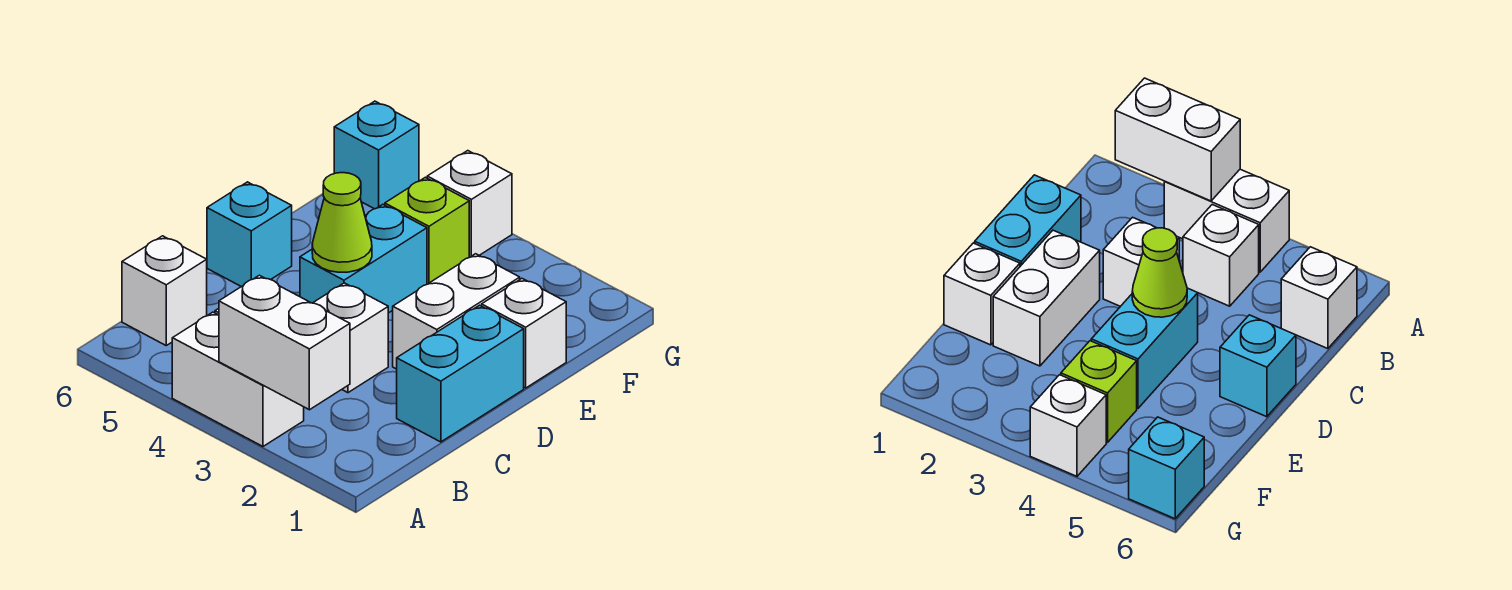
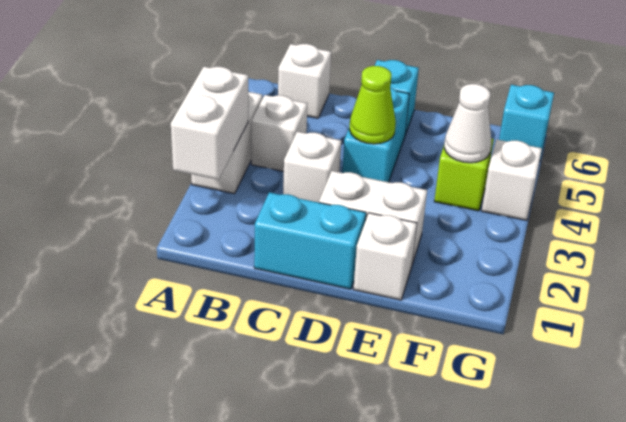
cyan brick D4:E4 level 1 -> cyan brick D4:D5 level 1
none -> white cone F4 level 2

